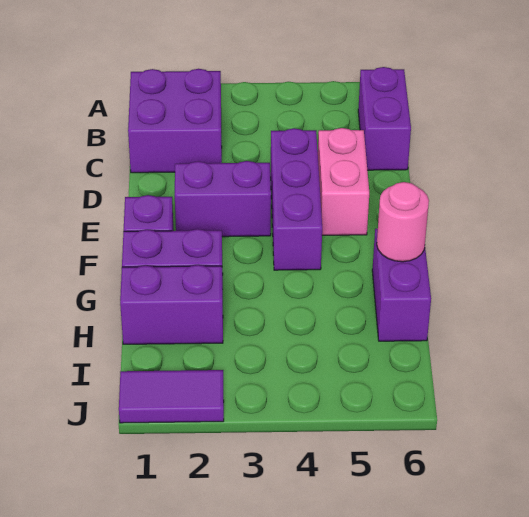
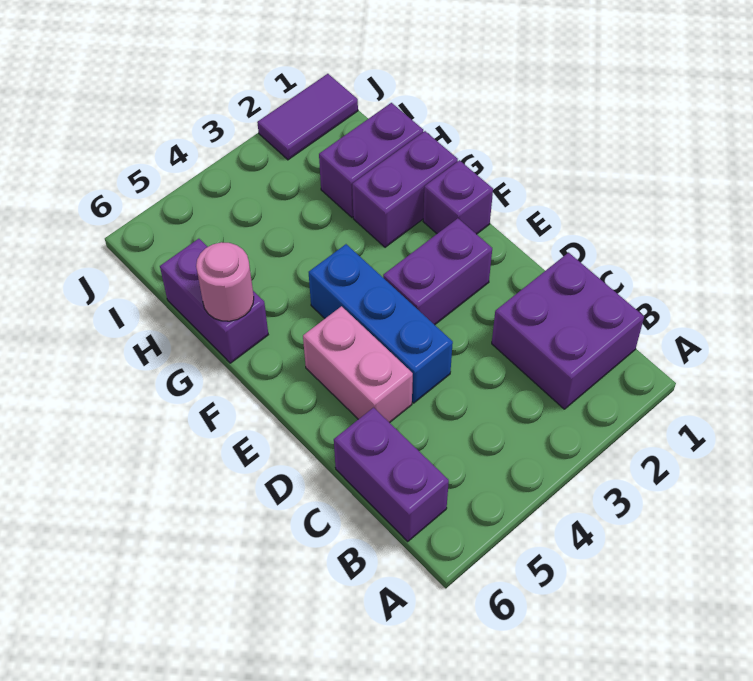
purple brick D4:F4 level 1 -> blue brick D4:F4 level 1

